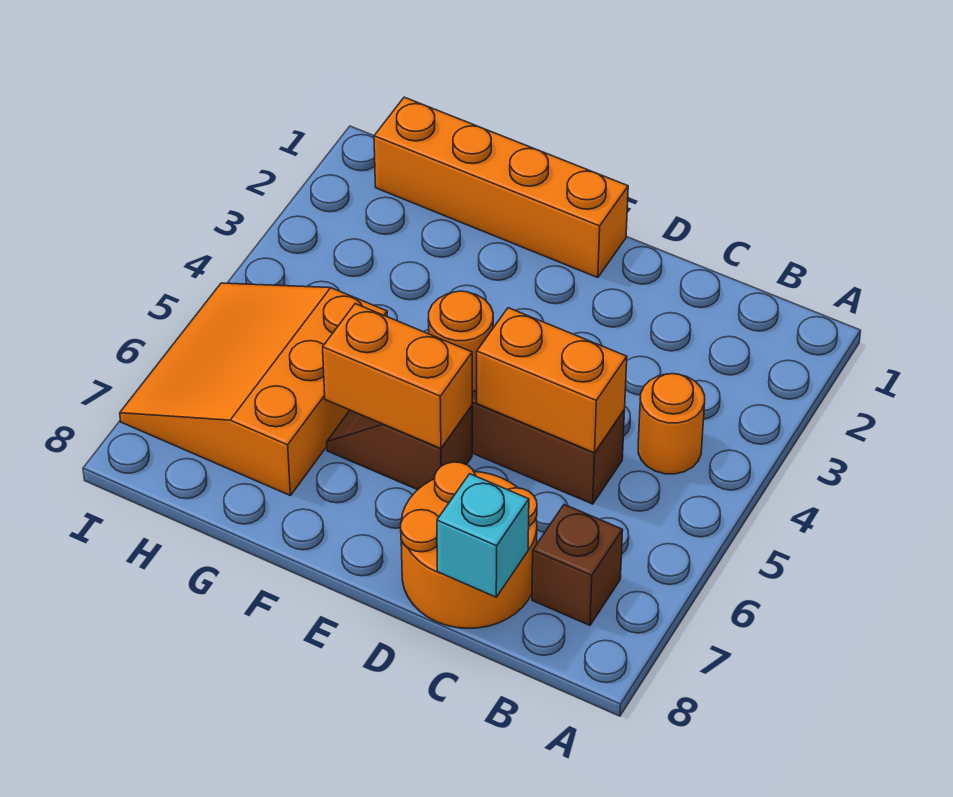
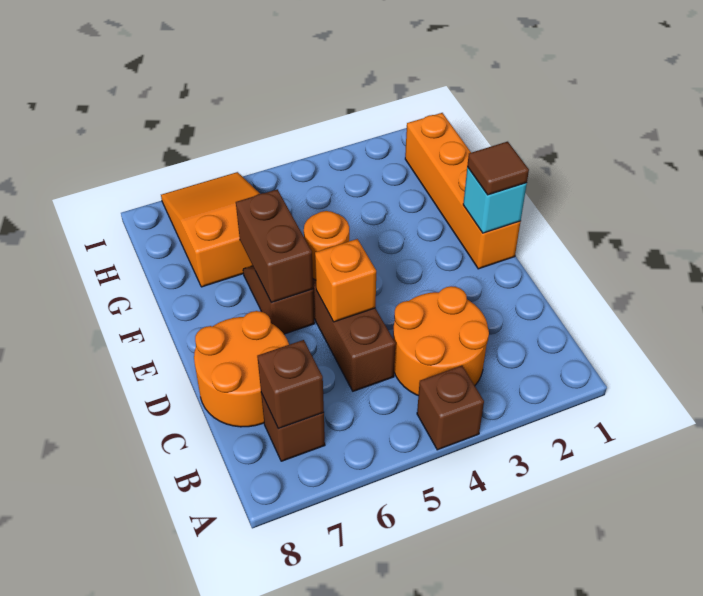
none -> brown brick A4 level 1
orange round brick B4 level 1 -> orange round brick B3:C4 level 1
none -> brown brick B7 level 2
orange brick C5:D5 level 2 -> orange brick D5 level 2
cyan brick C8 level 2 -> cyan brick E1 level 2
none -> brown tile E1 level 3
orange brick E6:F6 level 2 -> brown brick E6:F6 level 2
orange slope G5:I7 level 1 top G -> orange slope G6:I7 level 1 top G

